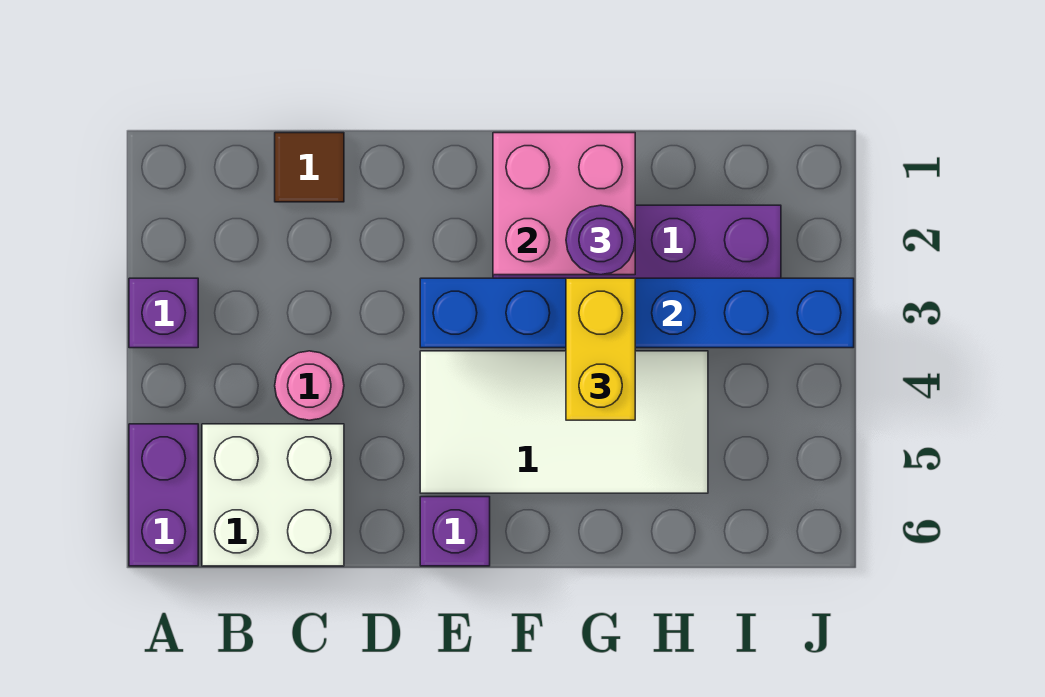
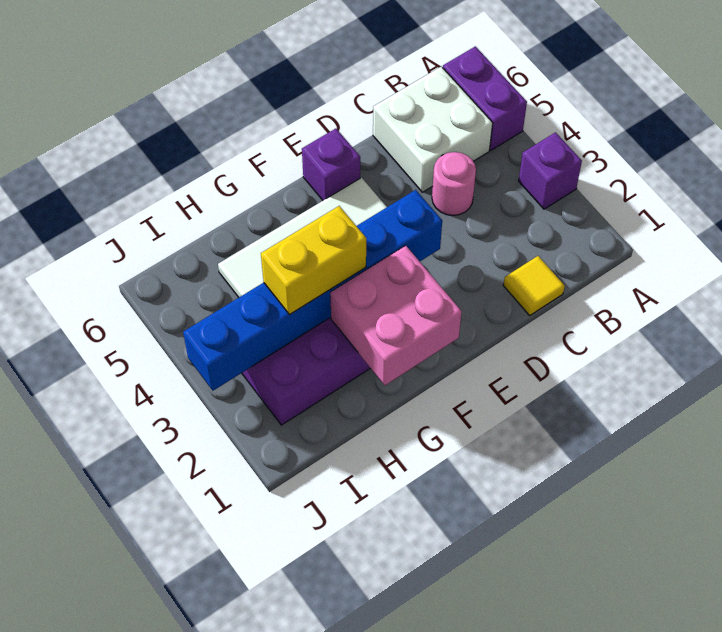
brown tile C1 level 1 -> yellow tile C1 level 1
purple round brick G2 level 3 -> none
yellow brick G3:G4 level 3 -> yellow brick G3:H3 level 3

